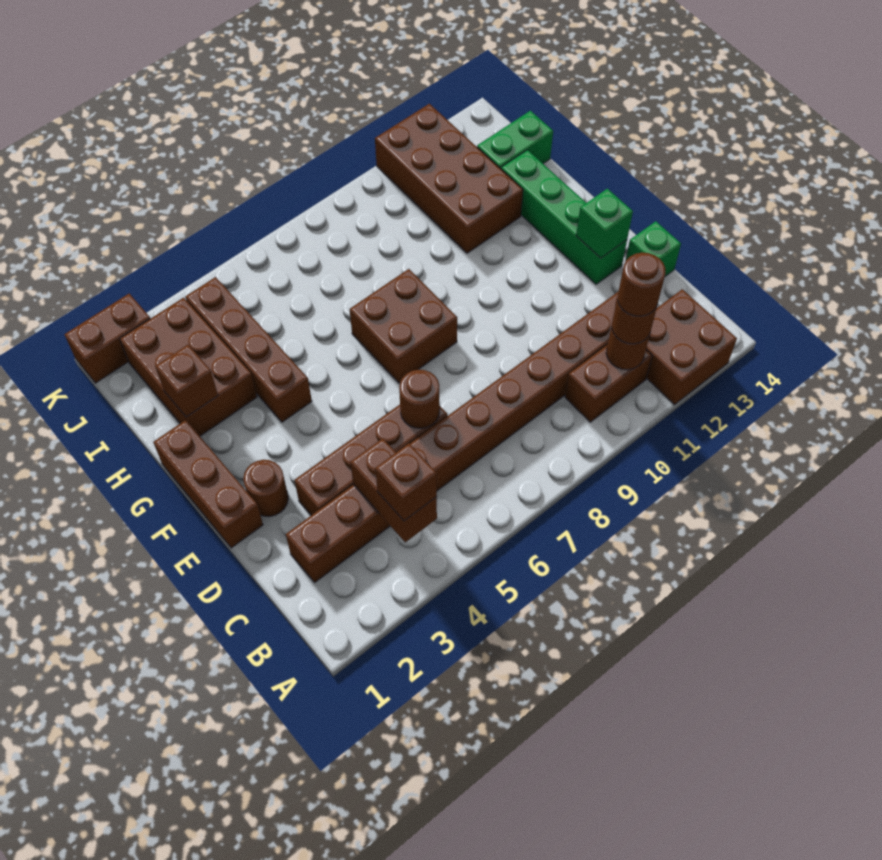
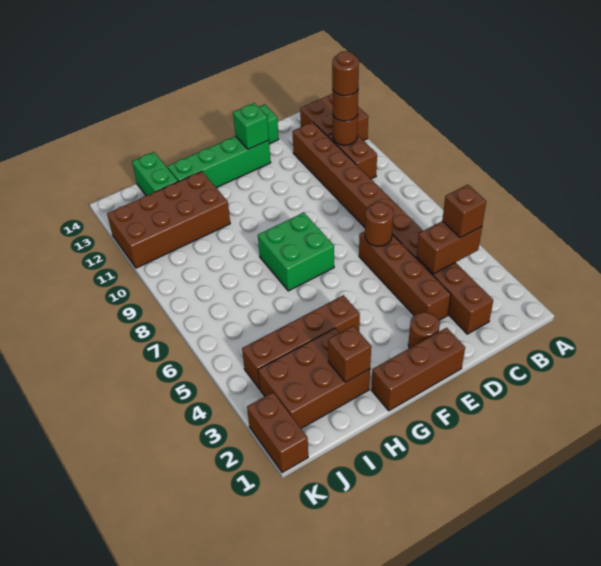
brown brick F7:G8 level 1 -> green brick F7:G8 level 1

